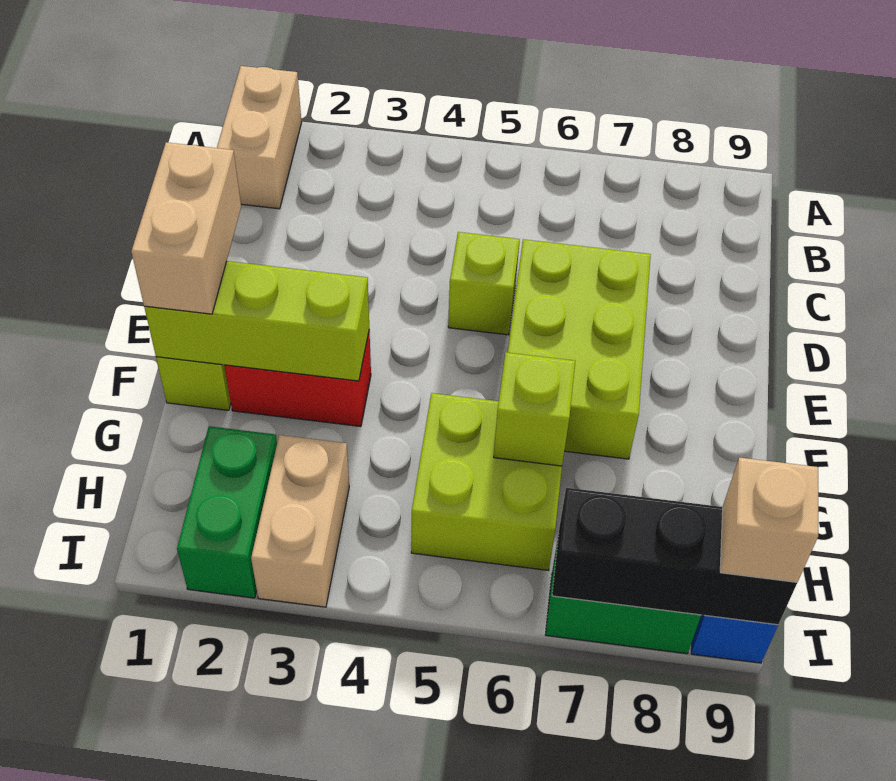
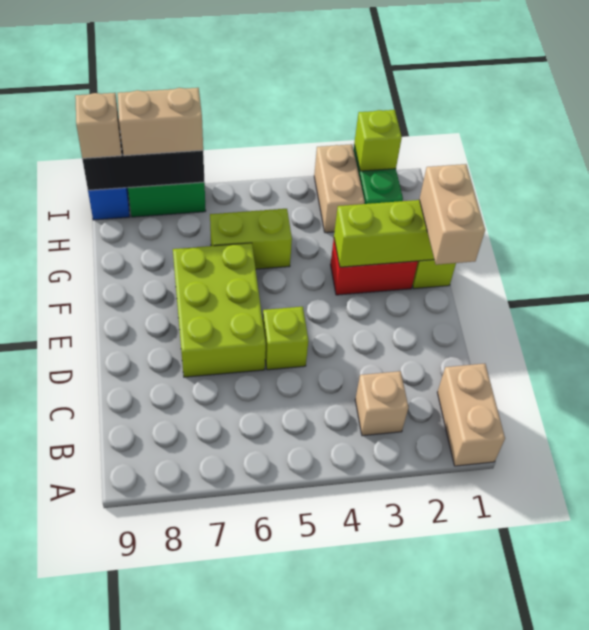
none -> tan brick B3 level 1
lime brick G5:H6 level 1 -> lime brick G5:G6 level 1
lime brick G6 level 2 -> lime brick I2 level 2
none -> tan brick I7:I8 level 3

